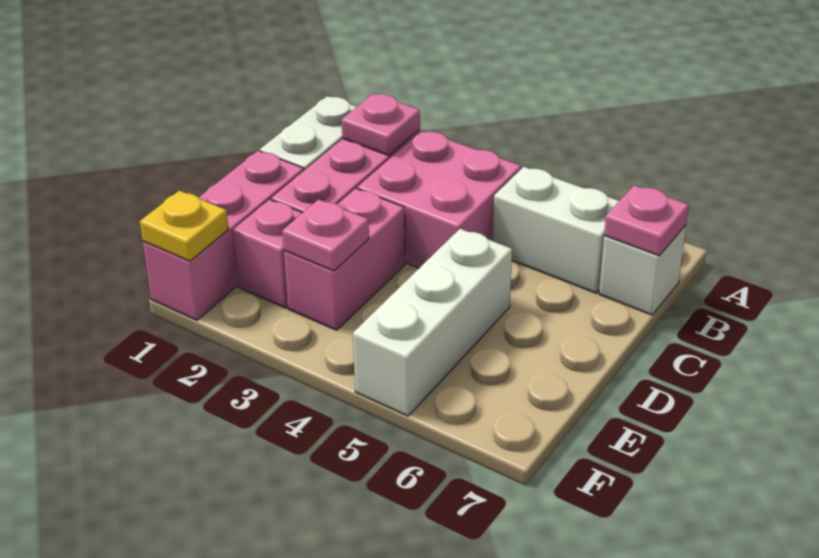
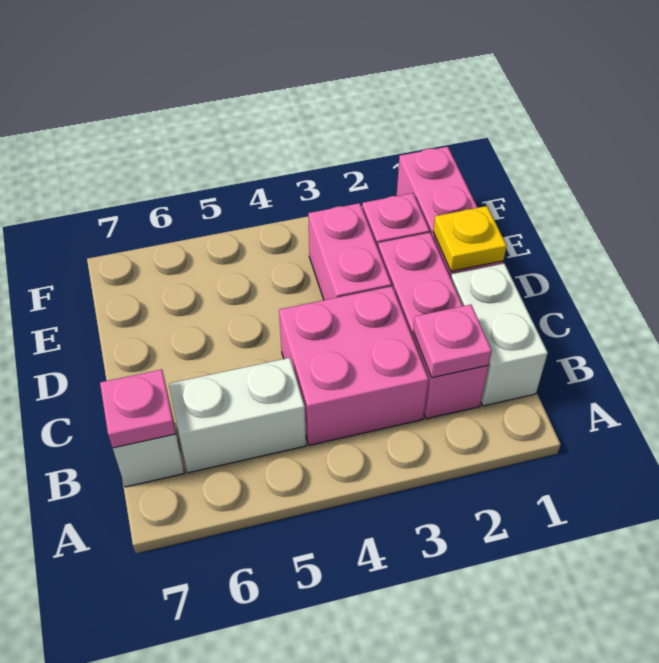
white brick D5:F5 level 1 -> none
pink plate E3 level 2 -> none
yellow plate F1 level 2 -> yellow plate D1 level 2

